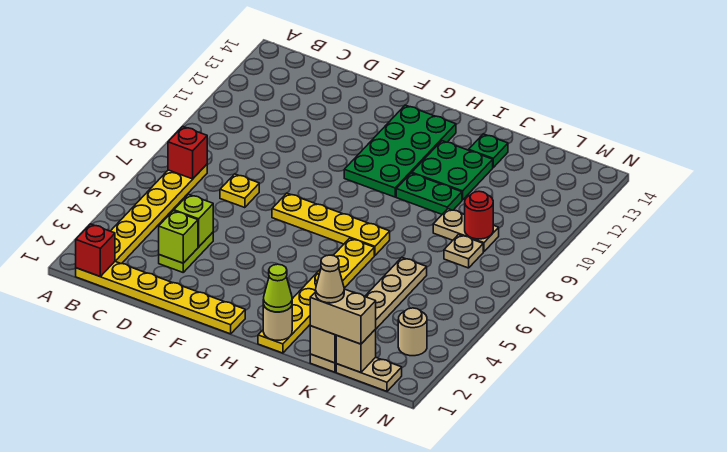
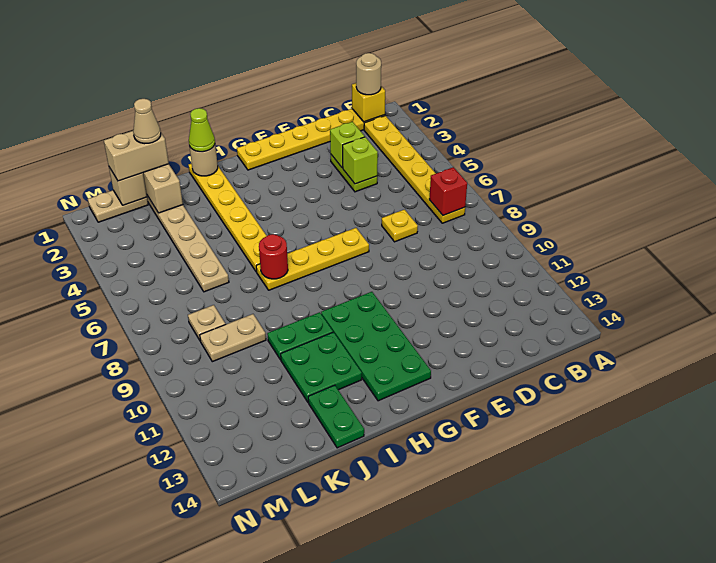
red brick B1 level 2 -> yellow brick B1 level 2
green plate J13 level 1 -> green plate J13:J14 level 1
red round brick L9 level 2 -> red round brick I7 level 2
tan round brick M3 level 1 -> tan round brick B1 level 3

